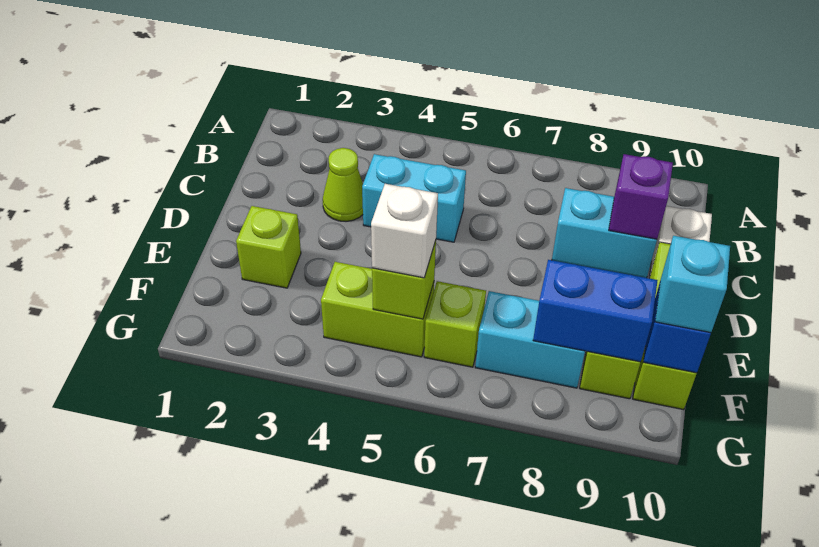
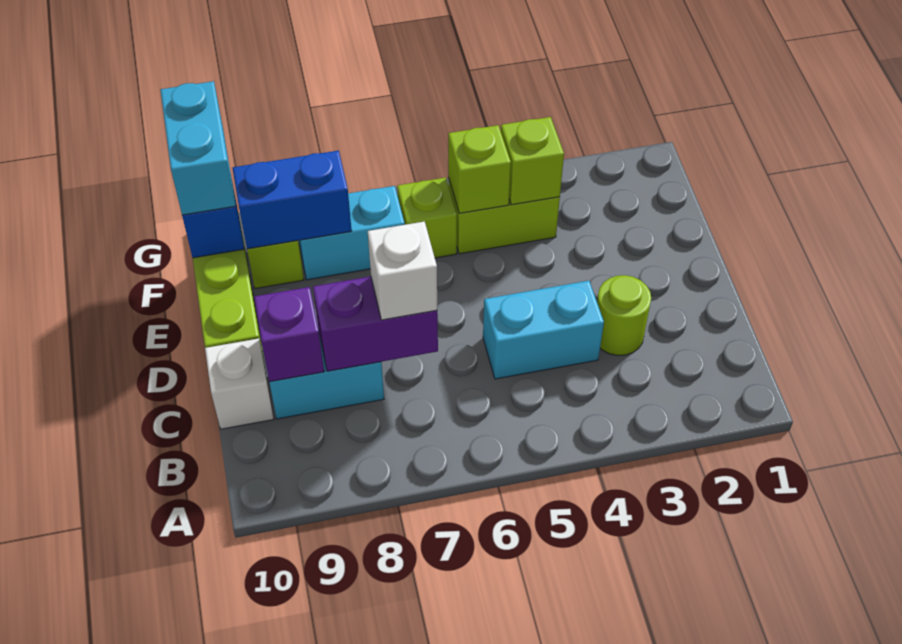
lime cone C3 level 1 -> lime round brick C3 level 1
none -> purple brick C7:C8 level 2
lime brick E2 level 1 -> lime brick F4 level 2
white brick F5 level 3 -> white brick C7 level 3
cyan brick F10 level 3 -> cyan brick F10:G10 level 3

